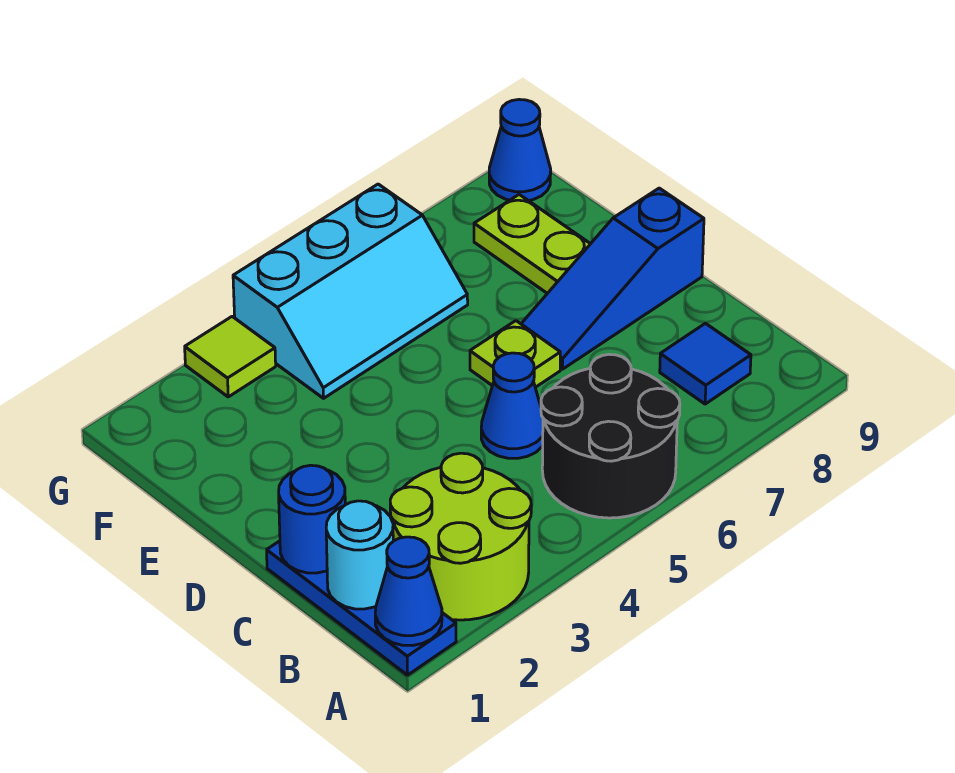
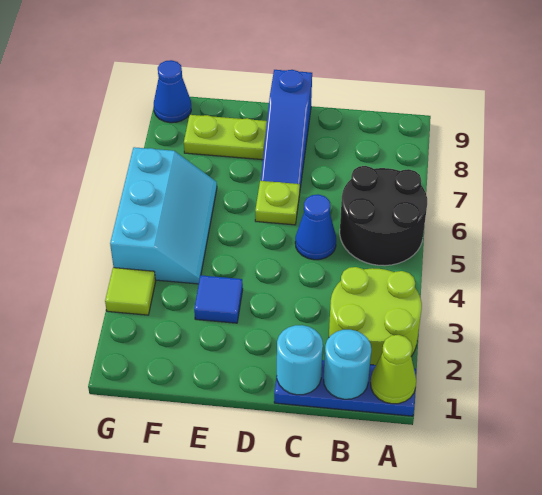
blue cone A1 level 2 -> lime cone A1 level 2
blue tile B8 level 1 -> blue tile E3 level 1
blue round brick C1 level 2 -> cyan round brick C1 level 2

